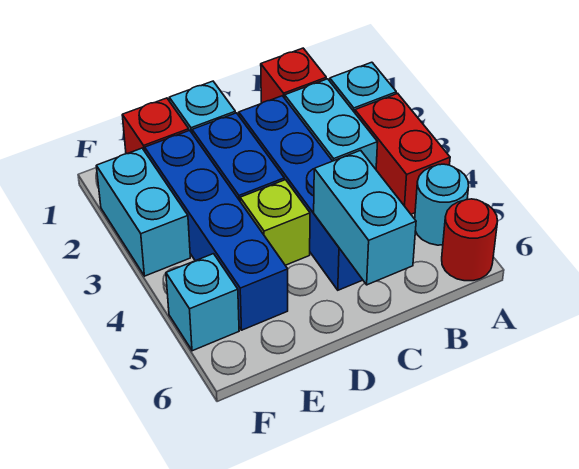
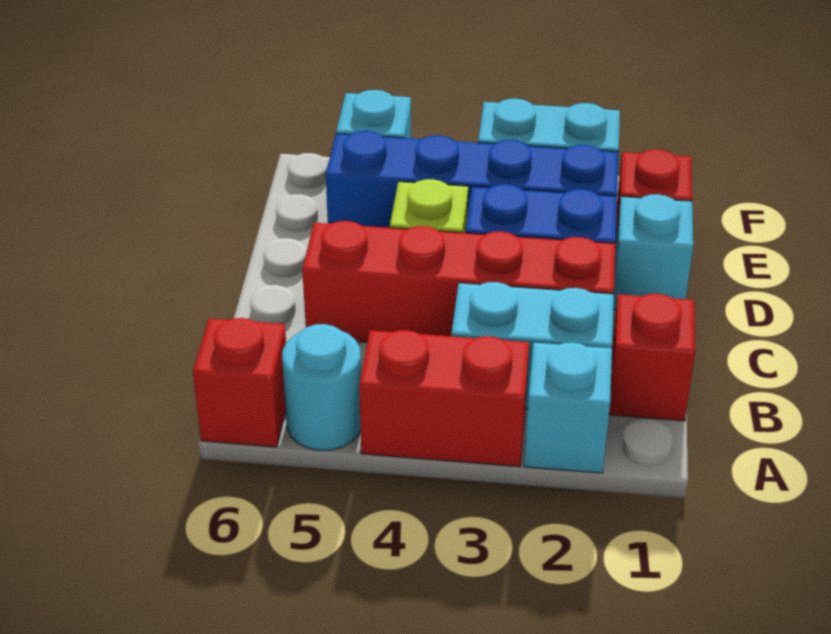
red round brick A6 level 1 -> red brick A6 level 1
blue brick C2:C5 level 1 -> red brick C2:C5 level 1
cyan brick C5:C6 level 2 -> none

